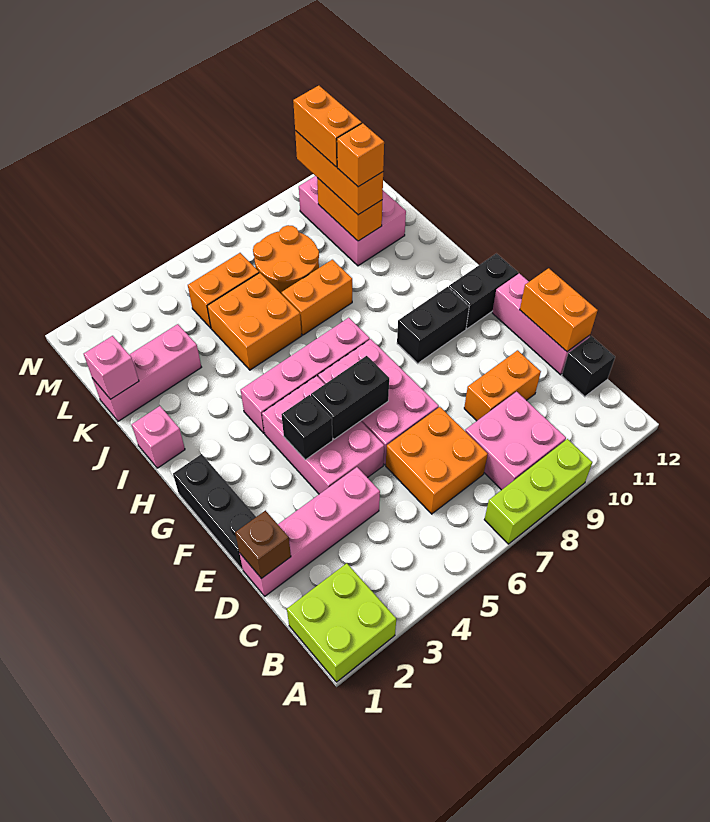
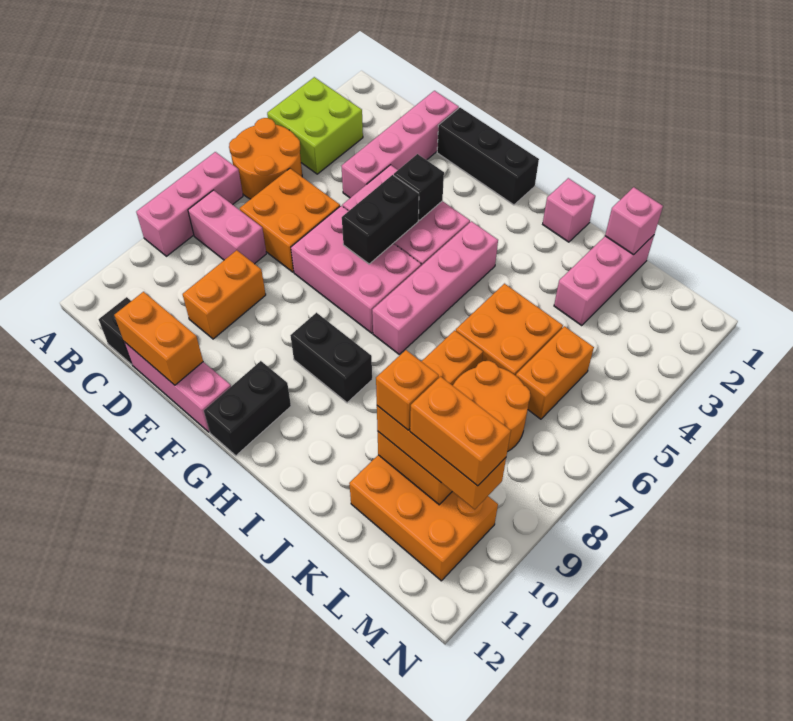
lime brick A1:B2 level 1 -> lime brick A3:B4 level 1
none -> orange round brick A5:B6 level 1
lime brick A7:A9 level 1 -> pink brick A7:A9 level 1
pink brick B8:C9 level 1 -> pink brick B8:C8 level 1
brown brick D1 level 2 -> none
black brick G9:G10 level 1 -> black brick G9:H9 level 1
pink brick K10:M11 level 1 -> orange brick K10:M11 level 1

